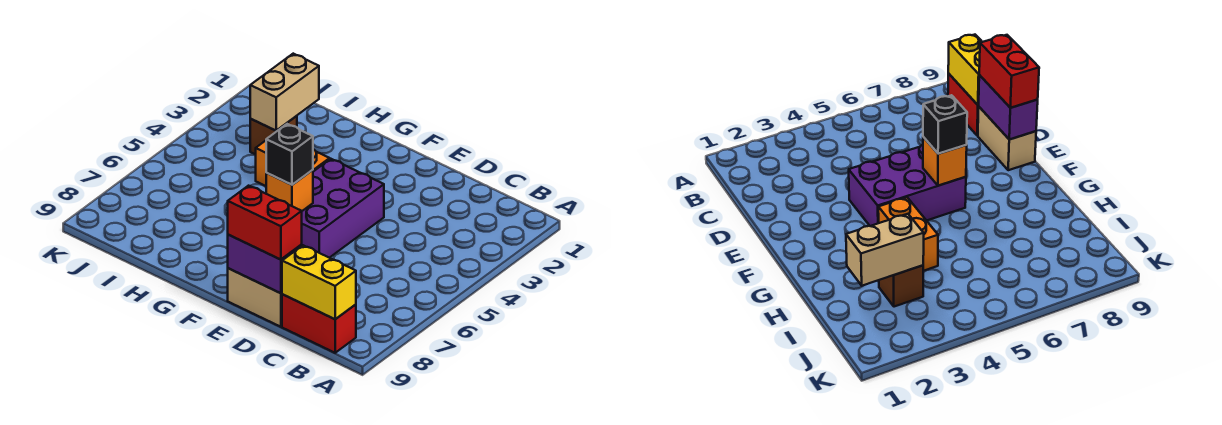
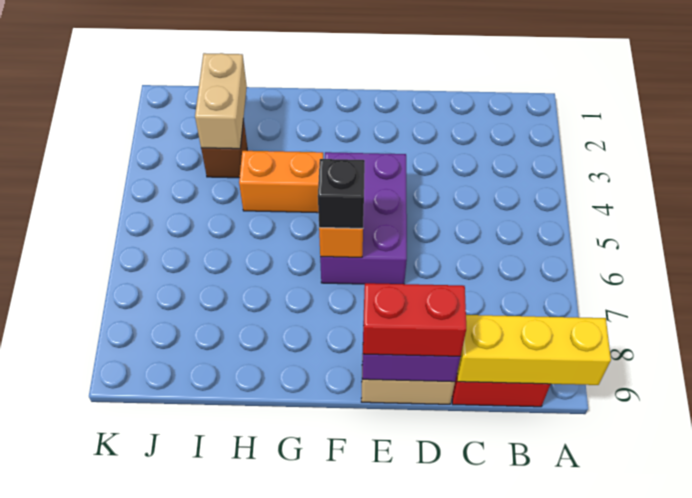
yellow brick B9:C9 level 2 -> yellow brick A9:C9 level 2

